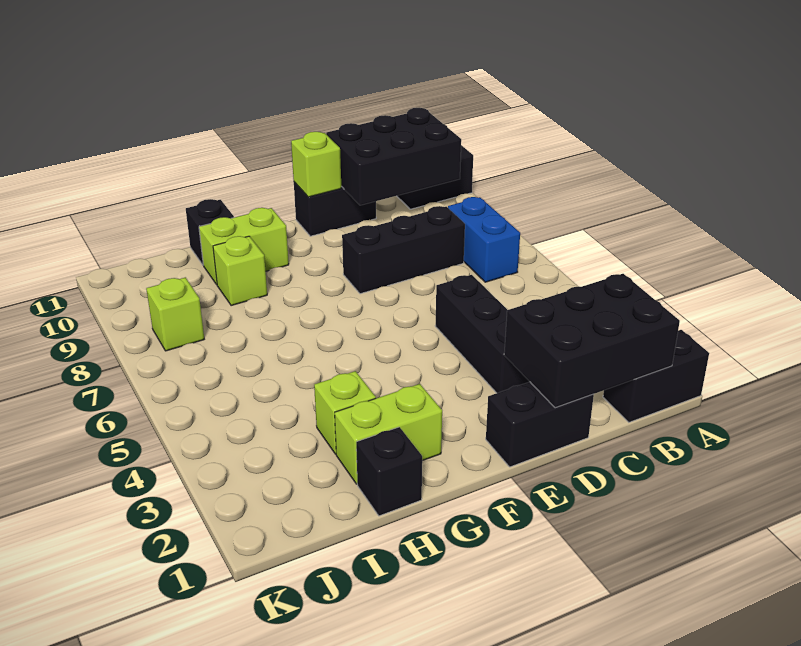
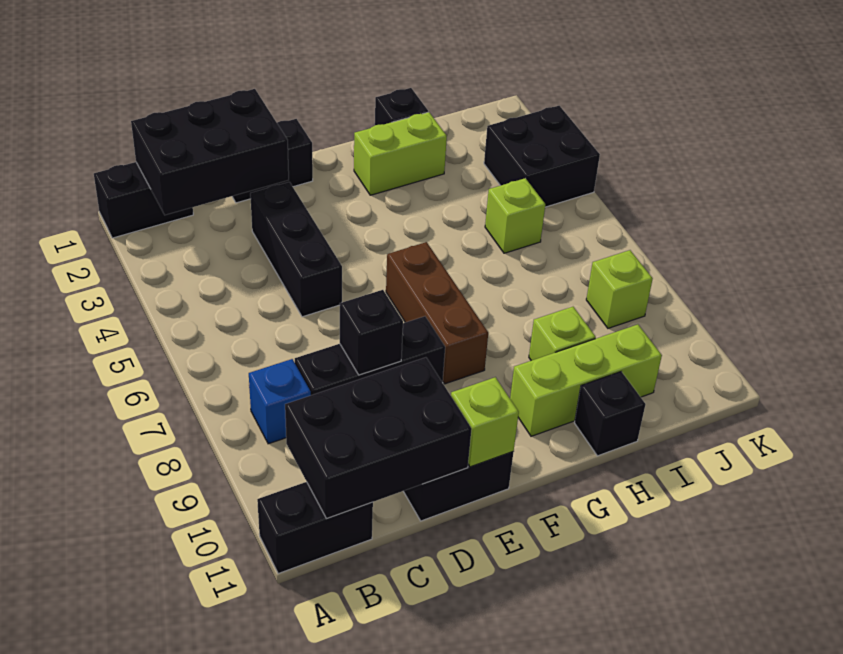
blue brick B7:B8 level 1 -> blue brick B8 level 1
none -> black brick D8 level 2
none -> brown brick F6:F8 level 1
lime brick G10:H10 level 1 -> lime brick G10:I10 level 1
lime brick H3 level 1 -> lime brick I5 level 1
none -> black brick J3:K4 level 1

